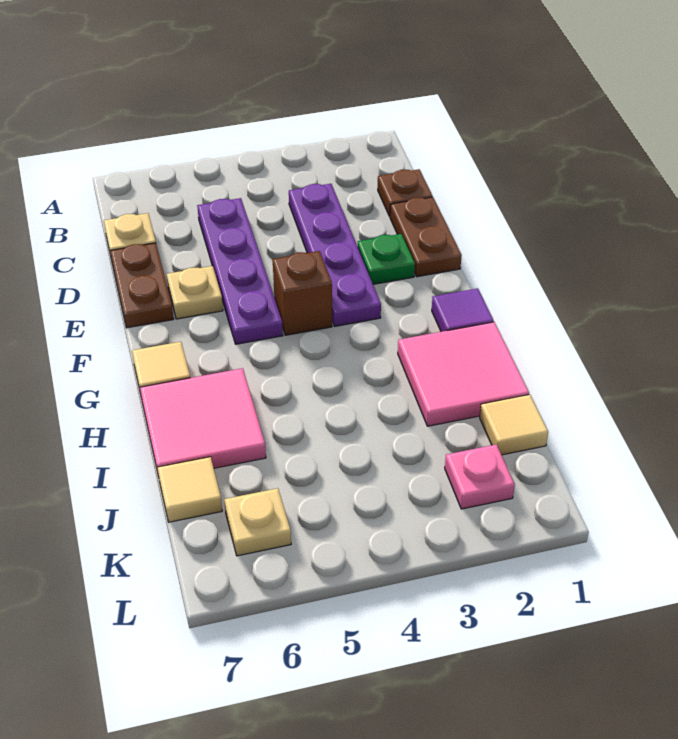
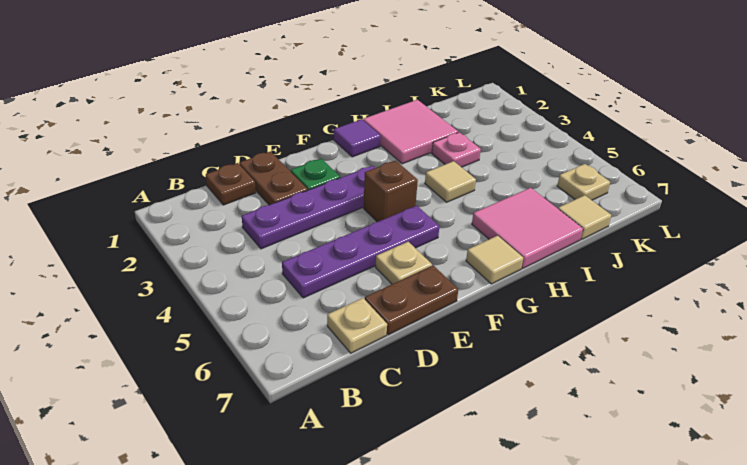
brown plate D1:E1 level 1 -> brown plate D1:D2 level 1
tan tile J1 level 1 -> tan tile H4 level 1
pink plate K2 level 1 -> pink plate I3 level 1

